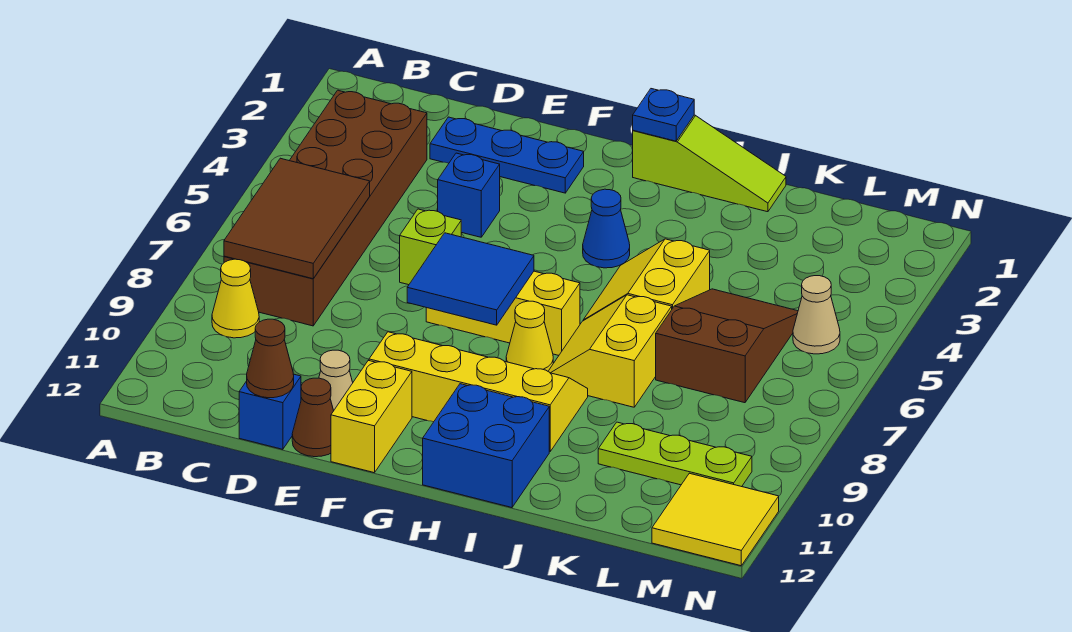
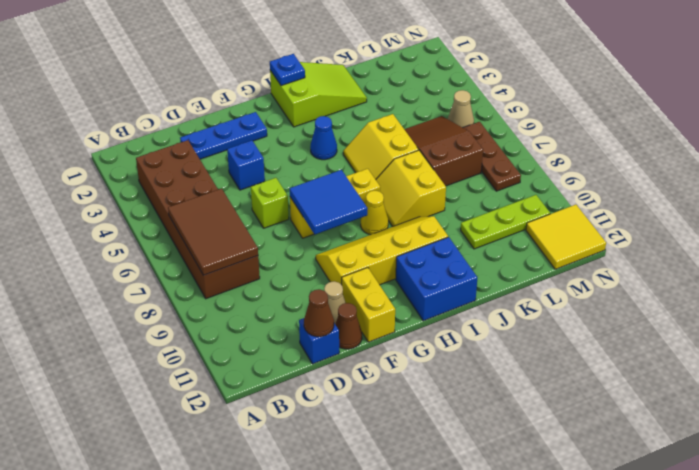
yellow cone B9 level 1 -> none
lime slope H1:J1 level 1 top H -> lime slope H1:J2 level 1 top H
none -> brown plate M6:M8 level 1

